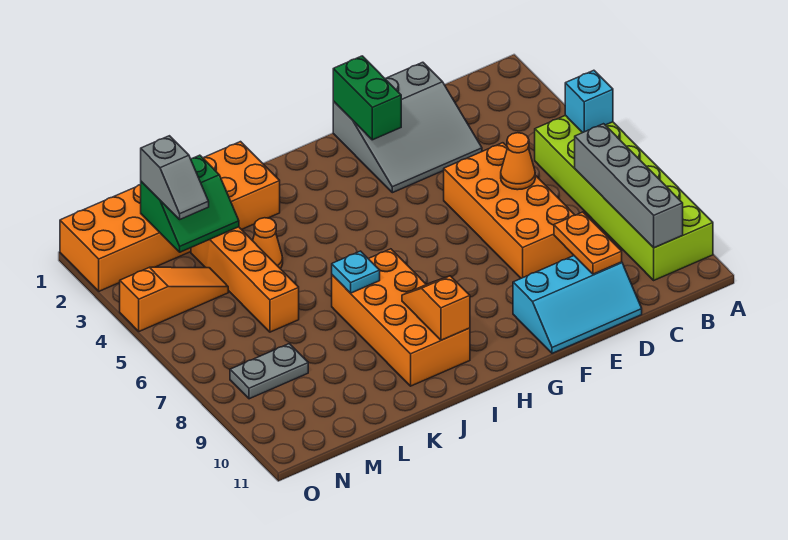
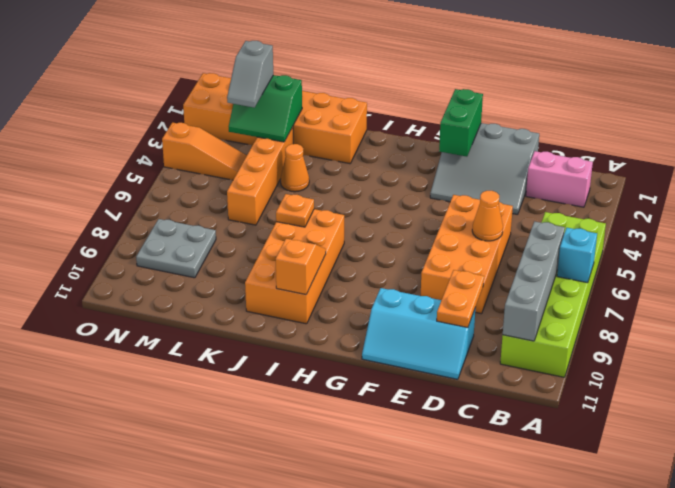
cyan brick A5 level 2 -> cyan brick A7 level 2
none -> pink brick B2:C2 level 1
cyan plate J7 level 2 -> orange plate J7 level 2
grey plate M8:N8 level 1 -> grey plate M8:N9 level 1

